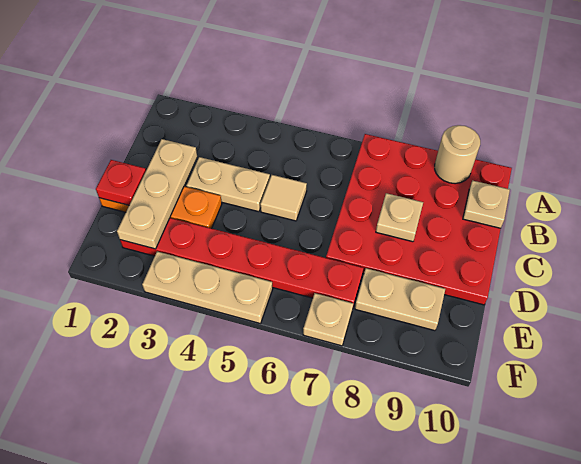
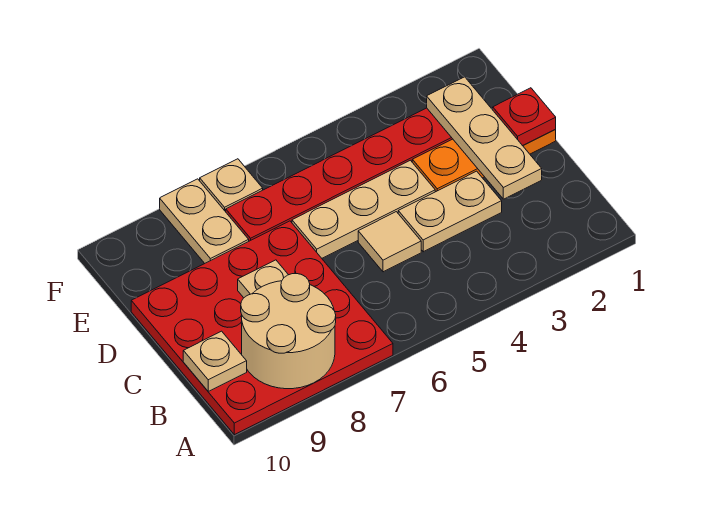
tan round brick A9 level 2 -> tan round brick A8:B9 level 2
tan plate E8:E9 level 1 -> tan plate E8:F8 level 1
tan plate F3:F5 level 1 -> tan plate D4:D6 level 1

